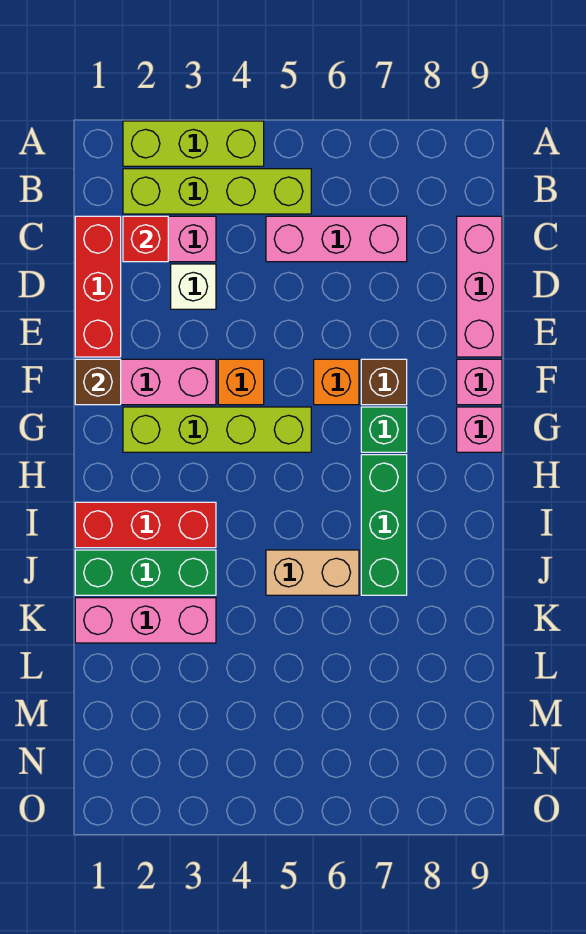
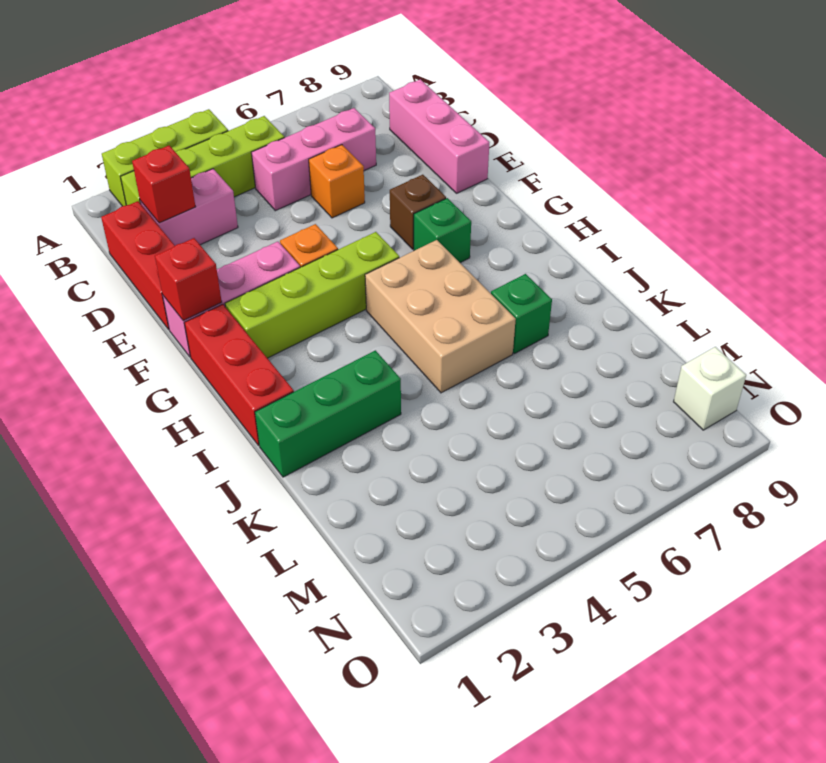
white brick D3 level 1 -> white brick N9 level 1
brown brick F1 level 2 -> red brick F1 level 2
orange brick F6 level 1 -> orange brick D6 level 1
pink brick F9 level 1 -> none
pink brick G9 level 1 -> none
green brick H7:J7 level 1 -> green brick J7 level 1
red brick I1:I3 level 1 -> red brick G1:I1 level 1
tan brick J5:J6 level 1 -> tan brick H5:J6 level 1
pink brick K1:K3 level 1 -> none

